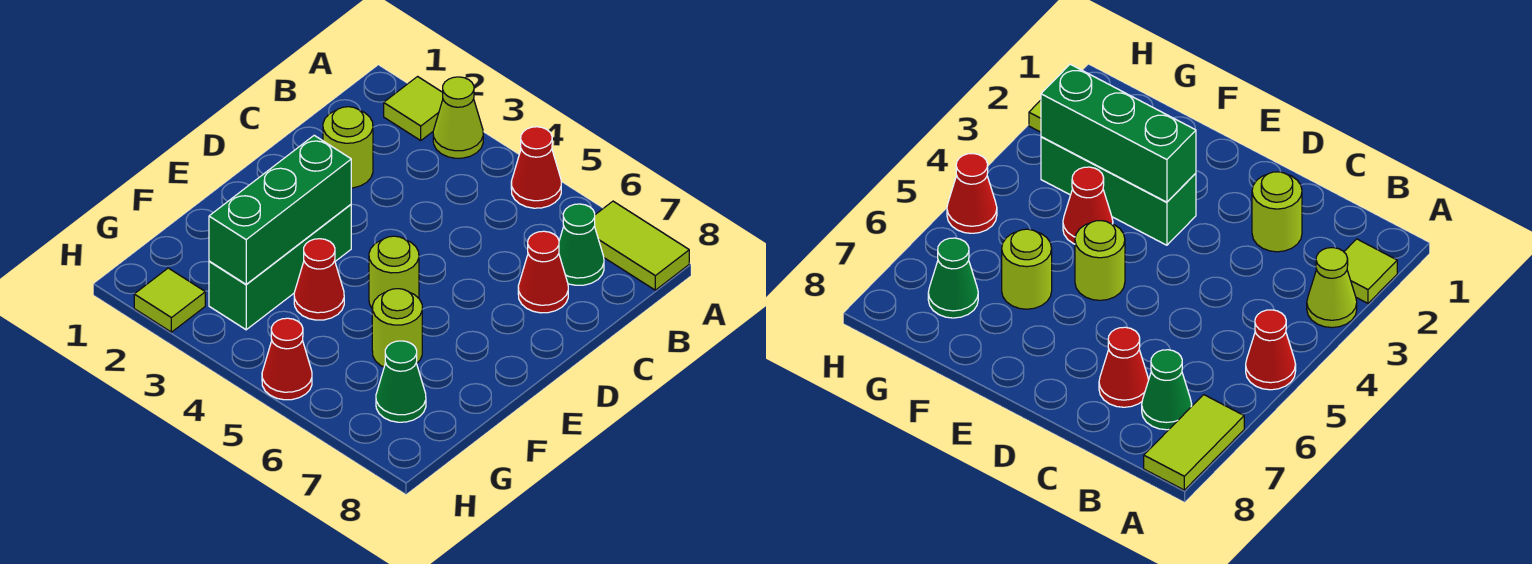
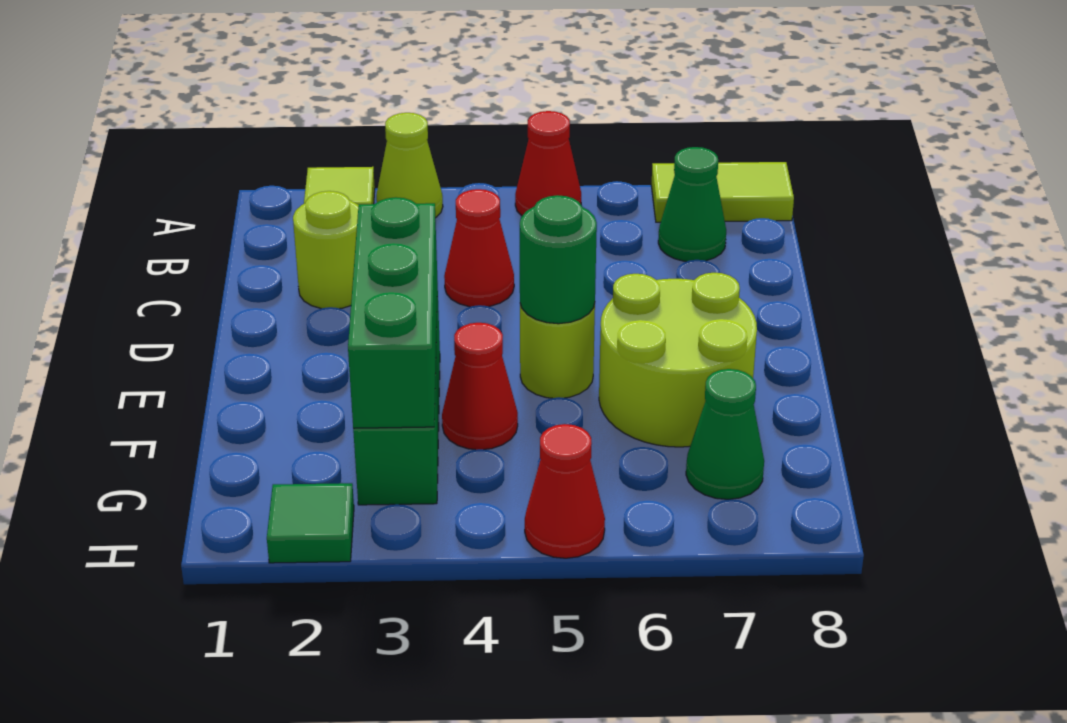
red cone C7 level 1 -> red cone C4 level 1
none -> green round brick E5 level 2
lime round brick F6 level 1 -> lime round brick E6:F7 level 1
lime tile H2 level 1 -> green tile H2 level 1

